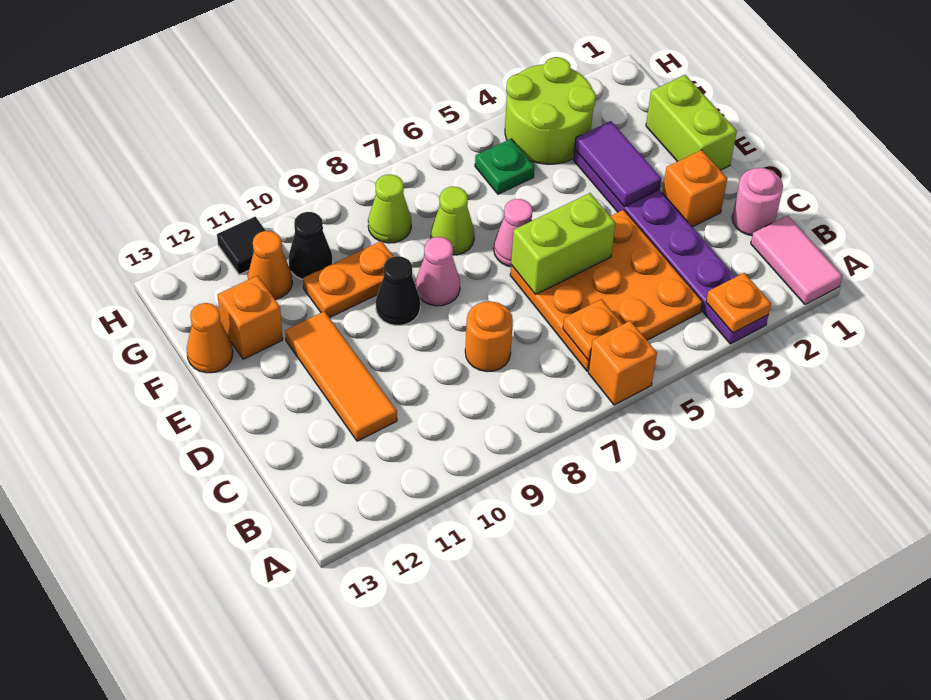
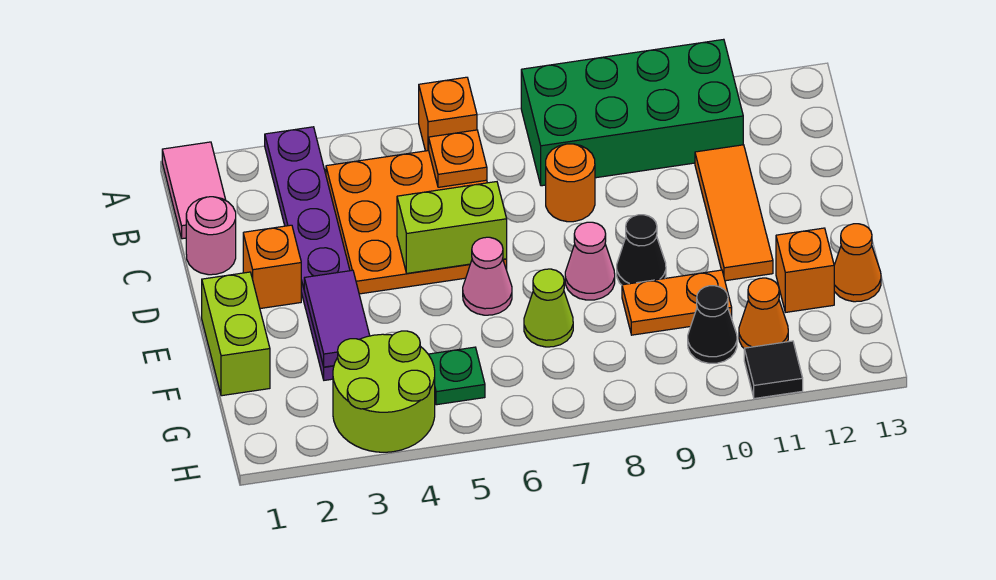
orange plate A3 level 2 -> none
none -> green brick A8:B11 level 1
lime cone G8 level 1 -> none

